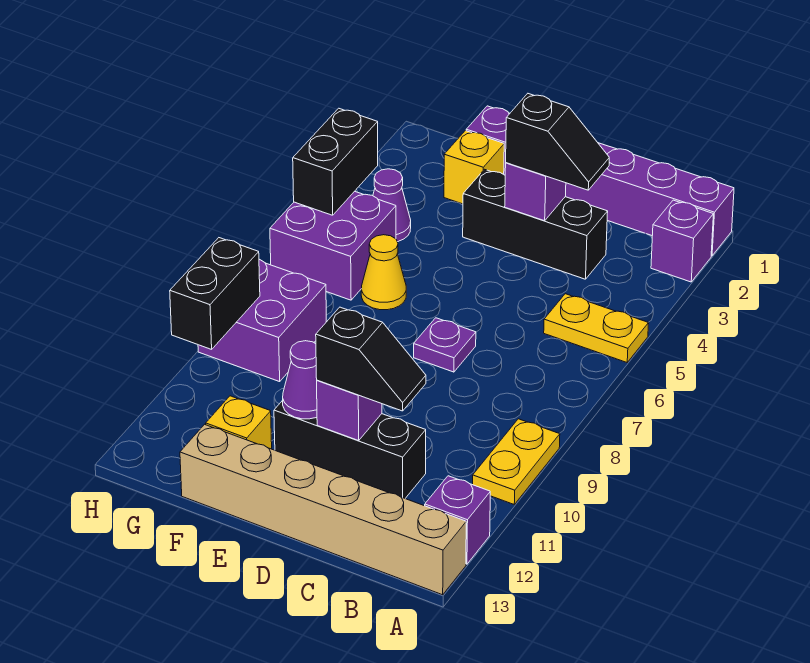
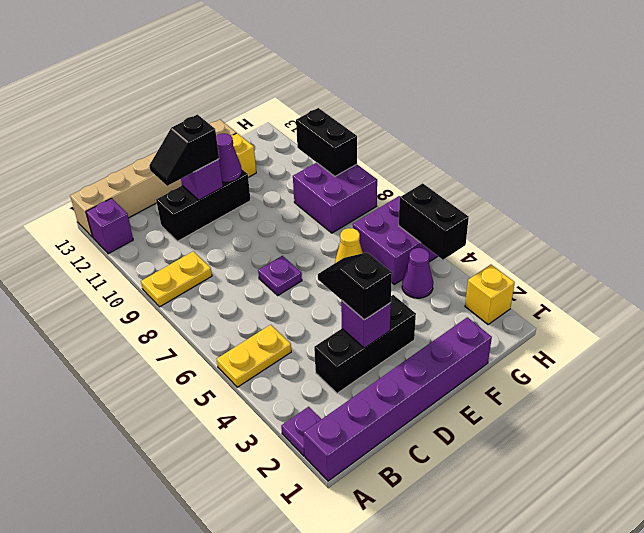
purple brick A2 level 1 -> purple plate A2 level 1
yellow plate A9:A10 level 1 -> yellow plate A9:B9 level 1
black slope C3:D3 level 3 top D -> black slope D3:D4 level 3 top 3
yellow brick F2 level 1 -> yellow brick H2 level 1

